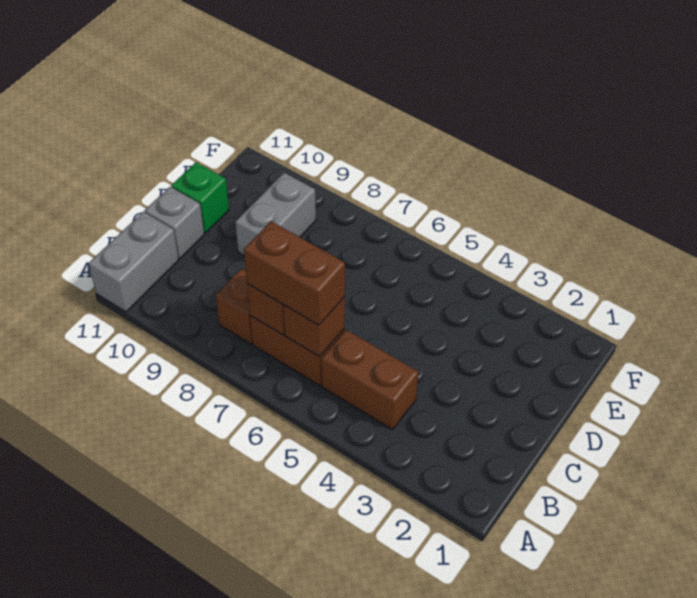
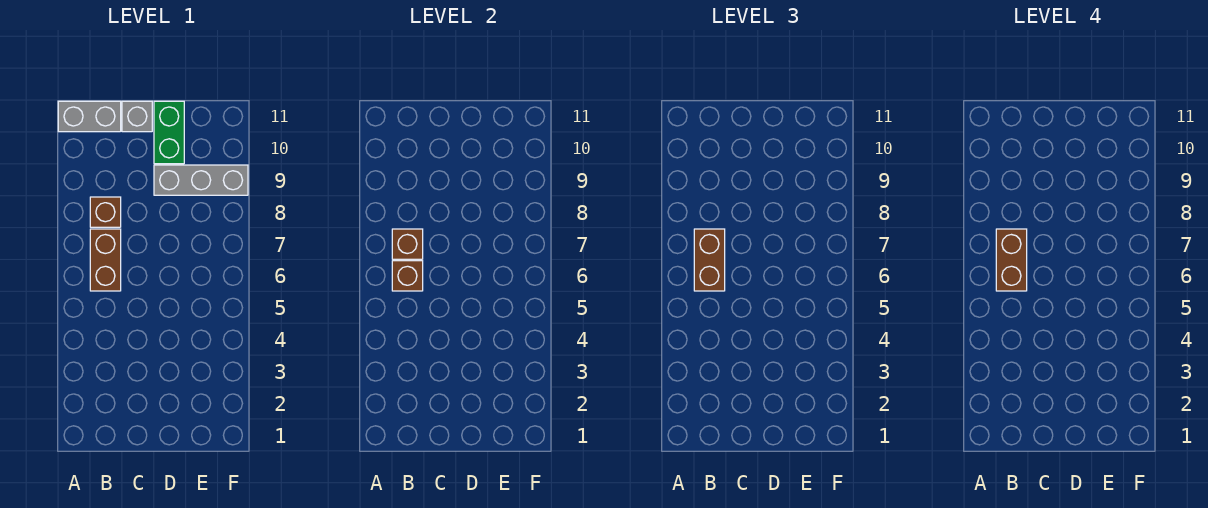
brown brick B4:B5 level 1 -> brown brick B6:B7 level 4
grey brick D9:E9 level 1 -> grey brick D9:F9 level 1
green brick D11 level 1 -> green brick D10:D11 level 1

